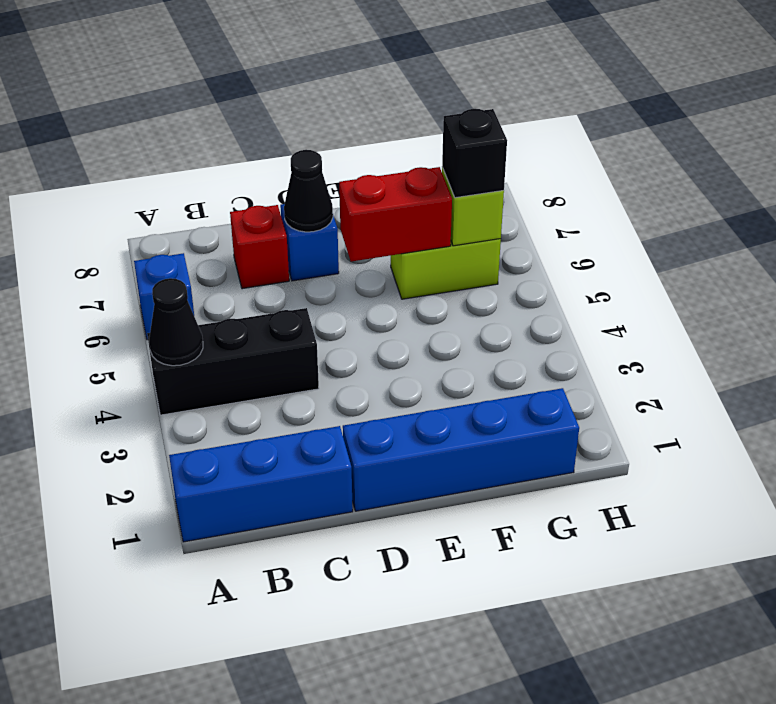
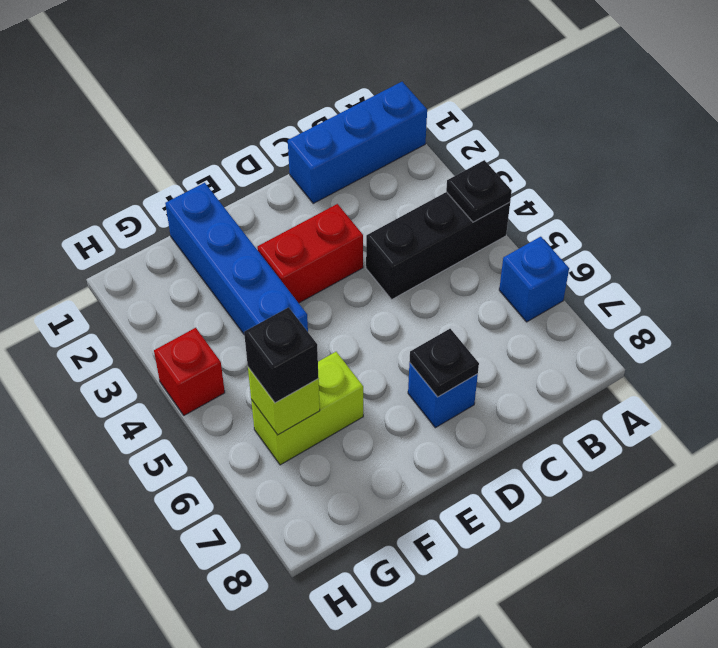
black cone A4 level 2 -> black plate A4 level 2
red brick C7 level 1 -> red brick H4 level 1
blue brick D1:G1 level 1 -> blue brick F1:F4 level 1
black cone D7 level 2 -> black plate D7 level 2
red brick E6:F6 level 2 -> red brick D3:E3 level 1

